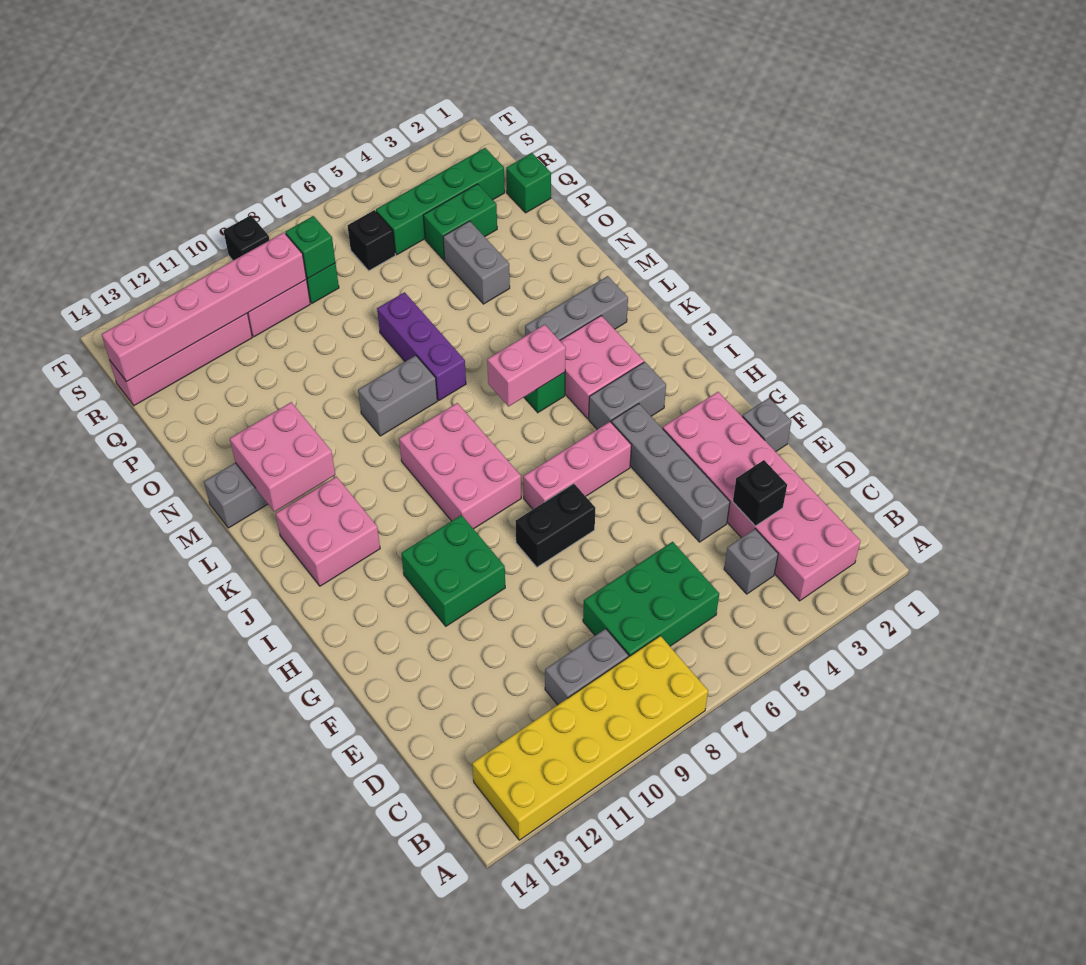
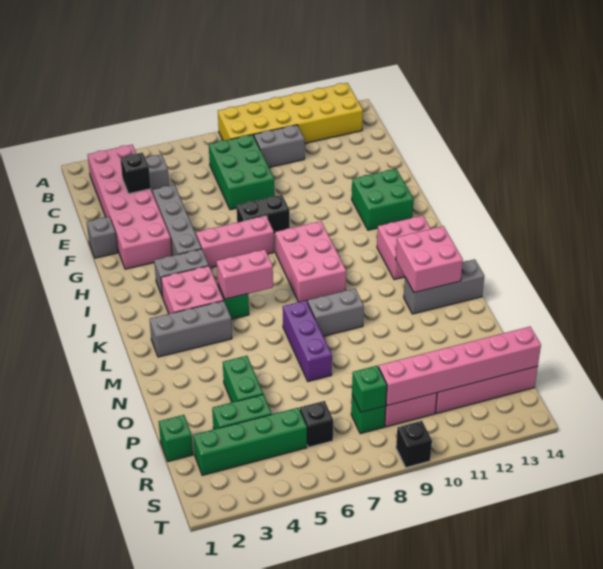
green brick C6:D8 level 1 -> green brick C7:E8 level 1
green brick G10:H11 level 1 -> green brick G12:H13 level 1
grey brick O4:P4 level 1 -> green brick O4:P4 level 1

